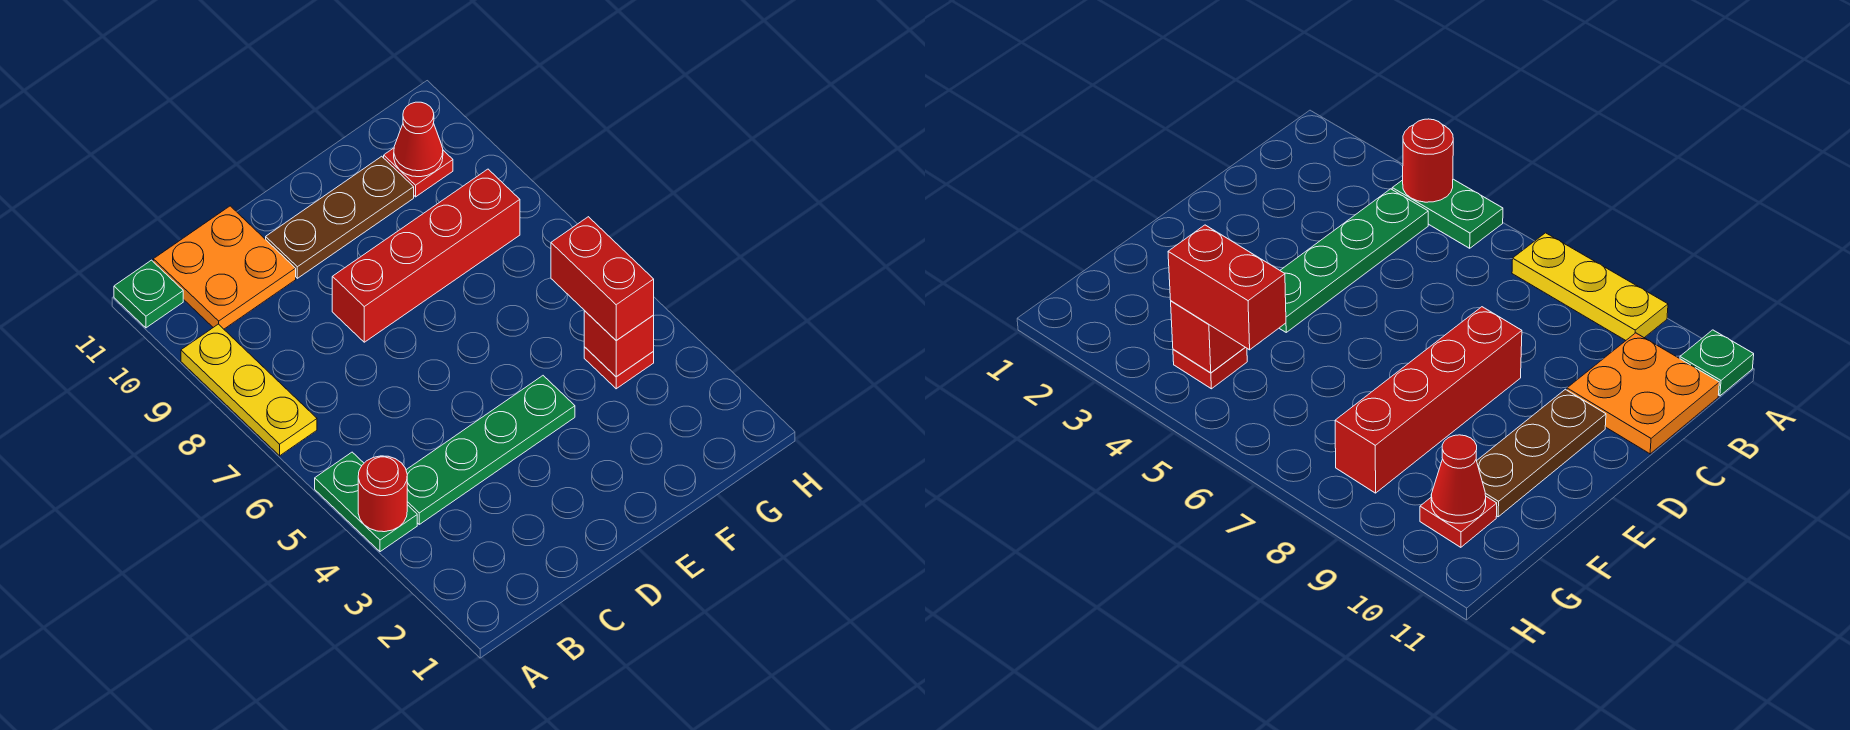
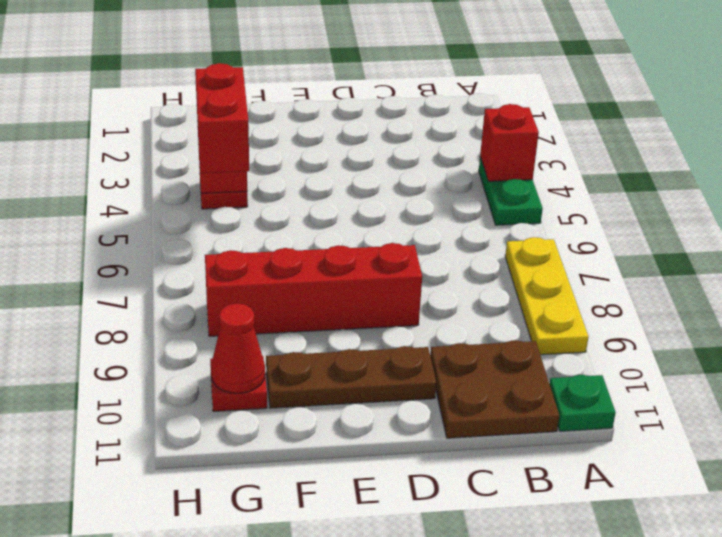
red round brick A4 level 2 -> red brick A4 level 2
green plate B4:E4 level 1 -> none
orange plate B10:C11 level 1 -> brown plate B10:C11 level 1

